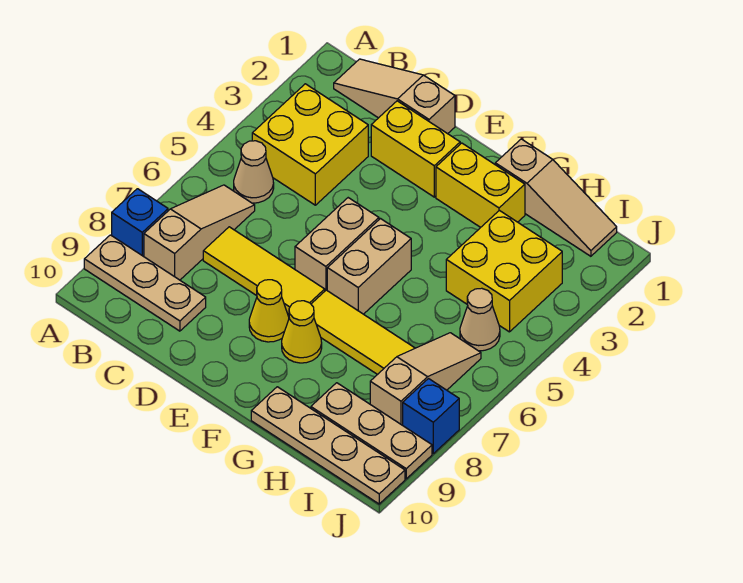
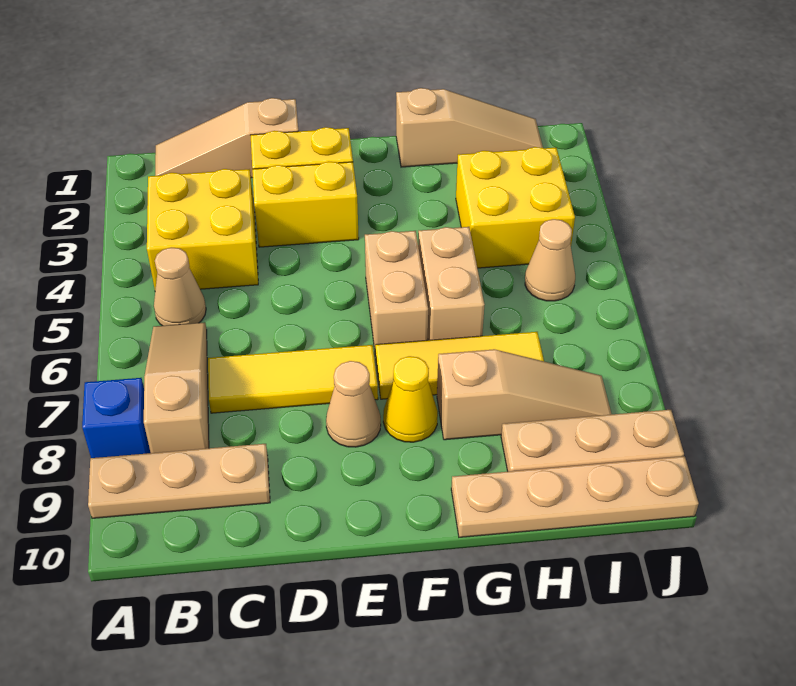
tan brick E5:E6 level 1 -> tan brick G5:G6 level 1
yellow cone E8 level 1 -> tan cone E8 level 1
yellow brick F2:G2 level 1 -> yellow brick D3:E3 level 1
tan slope I6:I8 level 1 top 8 -> tan slope G8:I8 level 1 top G
blue brick J8 level 1 -> none

